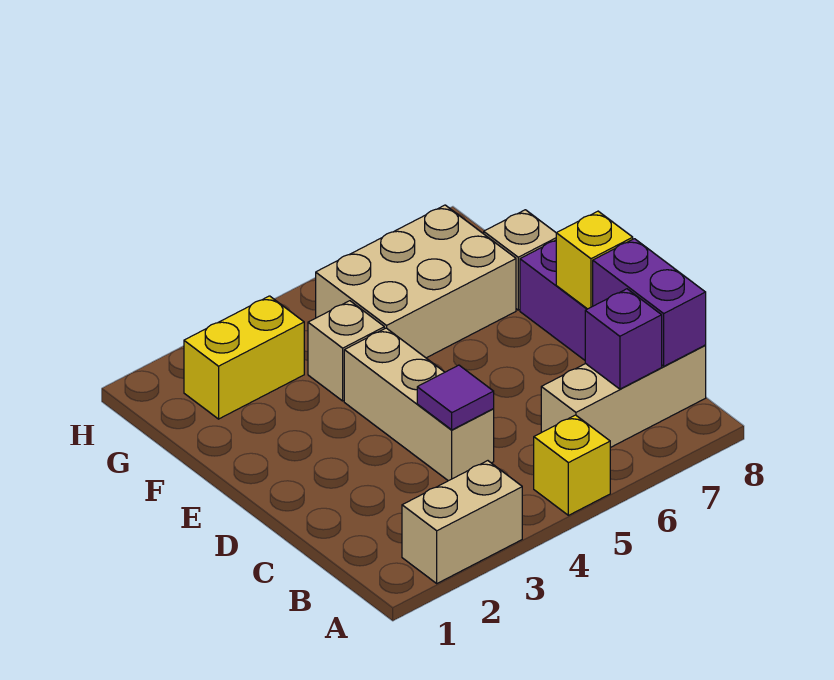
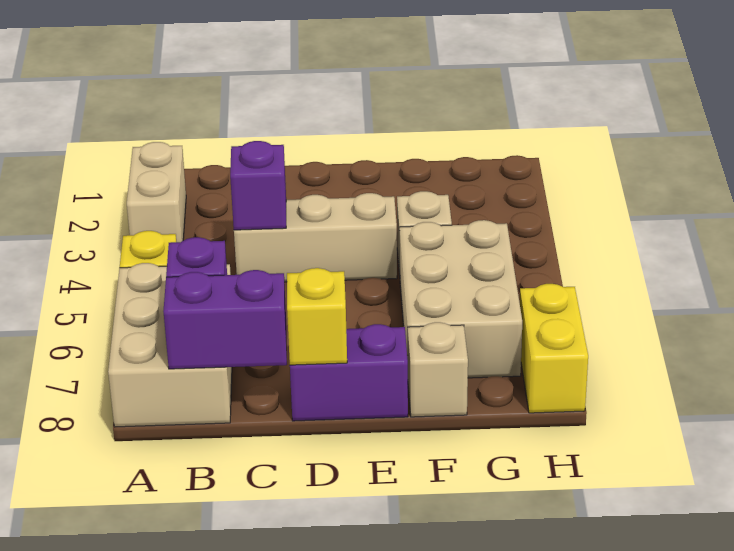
tan brick B6:B8 level 1 -> tan brick A6:B8 level 1
purple tile C4 level 2 -> purple brick C4 level 2
yellow brick G2:G3 level 1 -> yellow brick H7:H8 level 1

